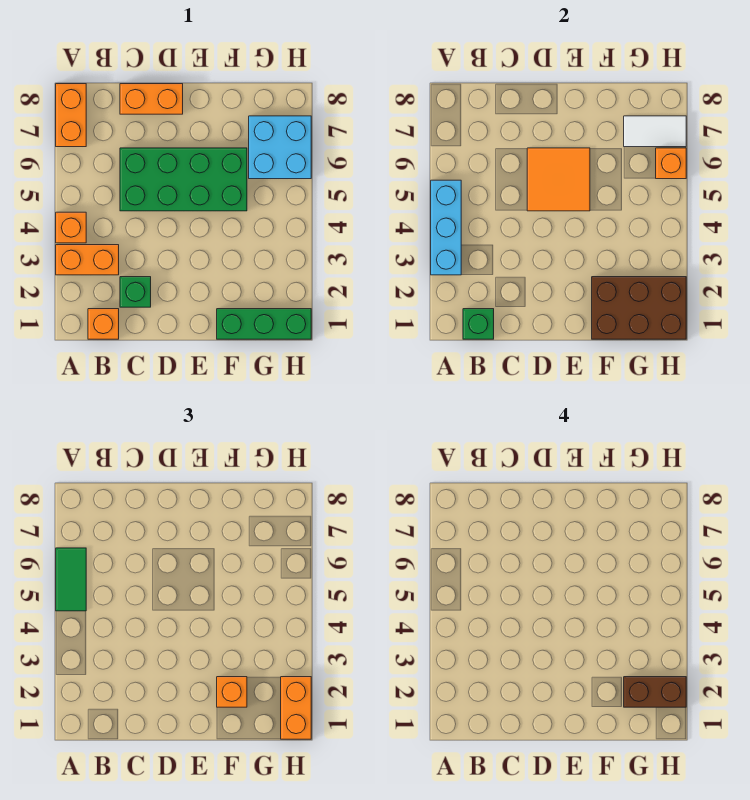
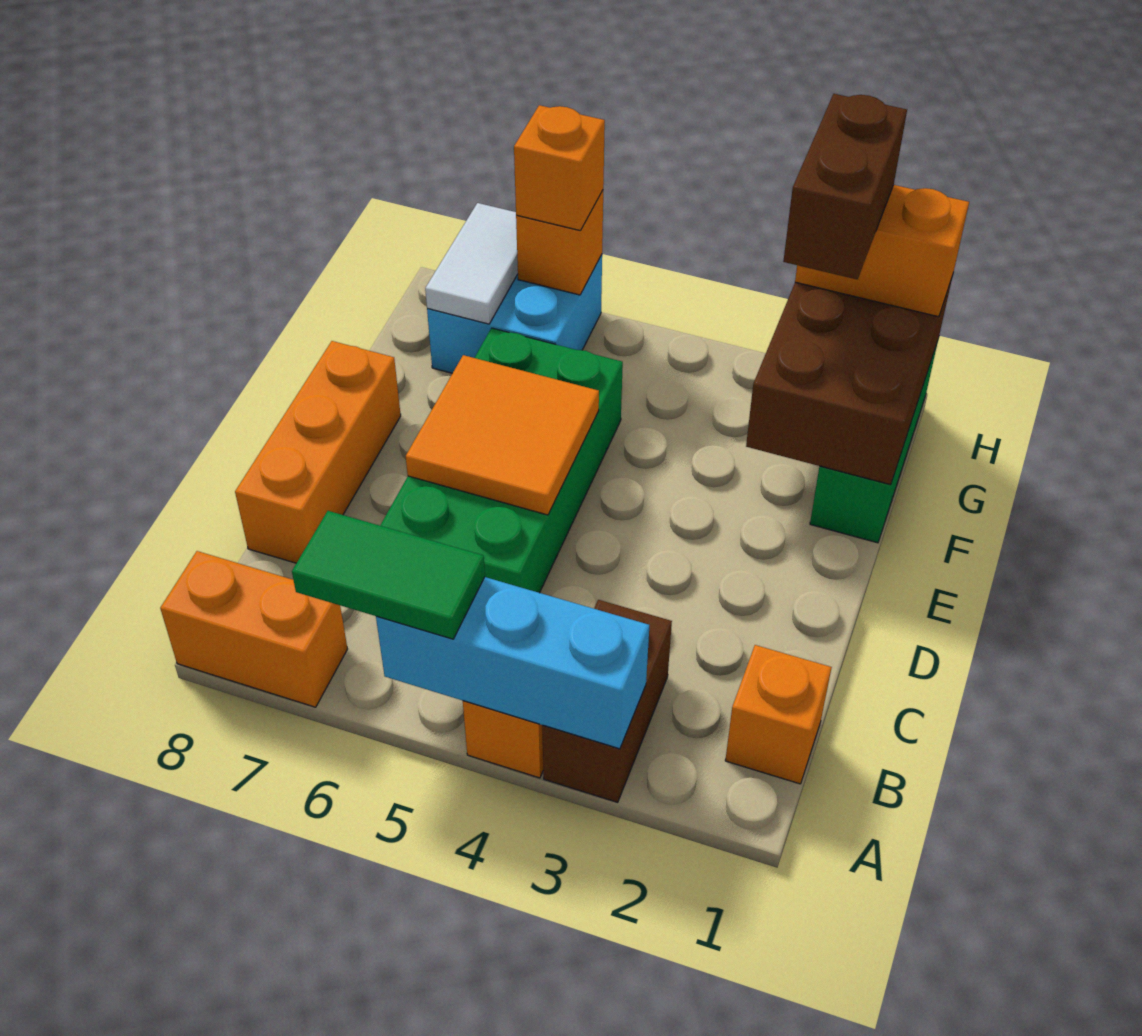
orange brick A3:B3 level 1 -> brown brick A3:B3 level 1
green brick B1 level 2 -> none
green brick C2 level 1 -> none
orange brick C8:D8 level 1 -> orange brick C8:E8 level 1
orange brick F2 level 3 -> orange brick H6 level 3

